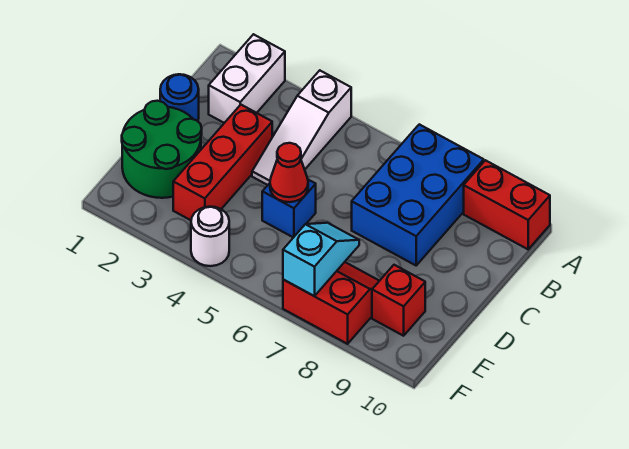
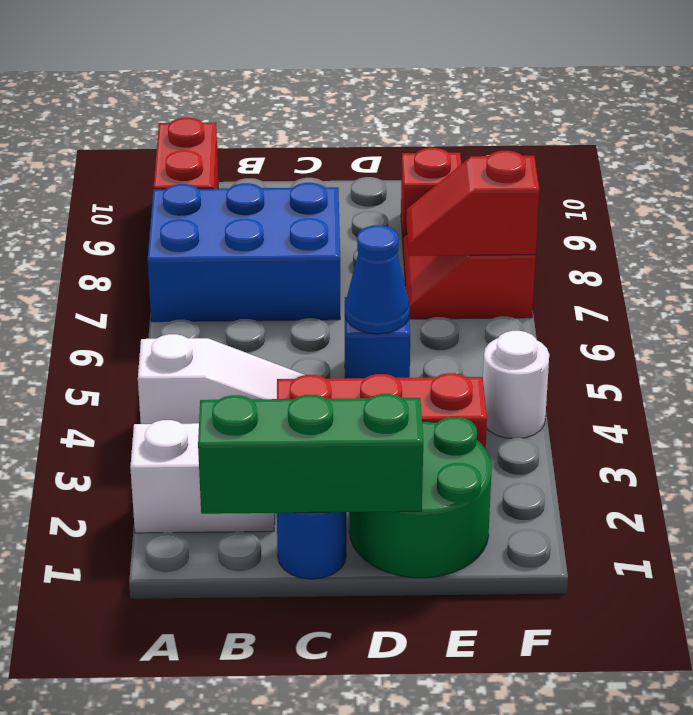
none -> green brick B1:D1 level 2
red cone D5 level 2 -> blue cone D5 level 2
cyan slope E7:F7 level 2 top F -> red slope E7:F7 level 2 top F

